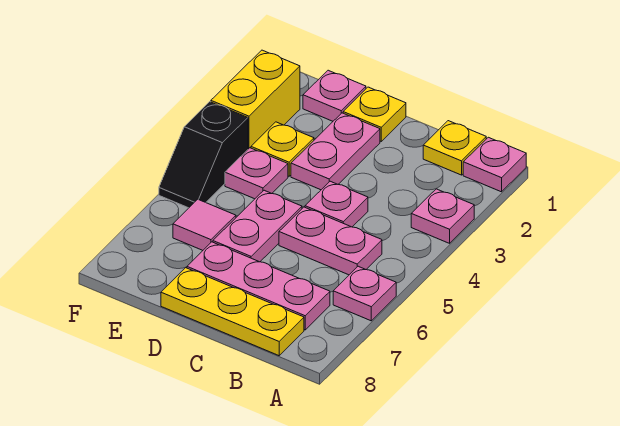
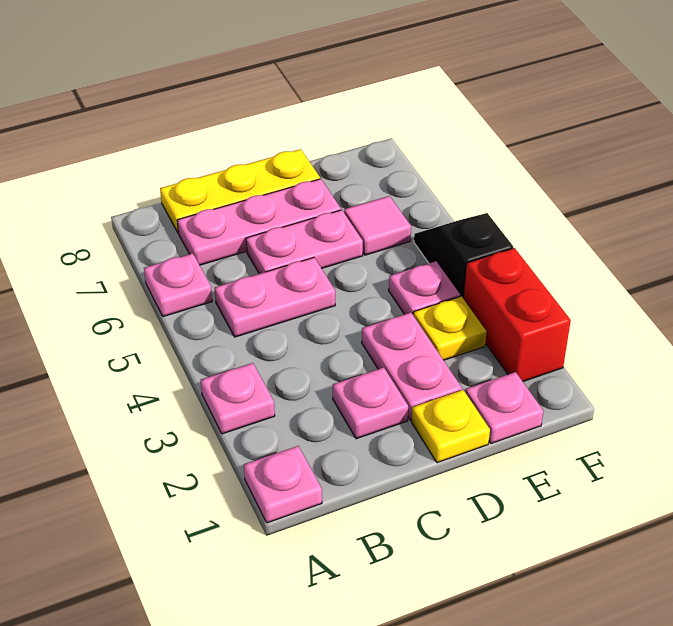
yellow plate B1 level 1 -> none
pink plate C4 level 1 -> pink plate C2 level 1
pink plate D5:D6 level 1 -> pink plate C6:D6 level 1
yellow brick F2:F3 level 1 -> red brick F2:F3 level 1

